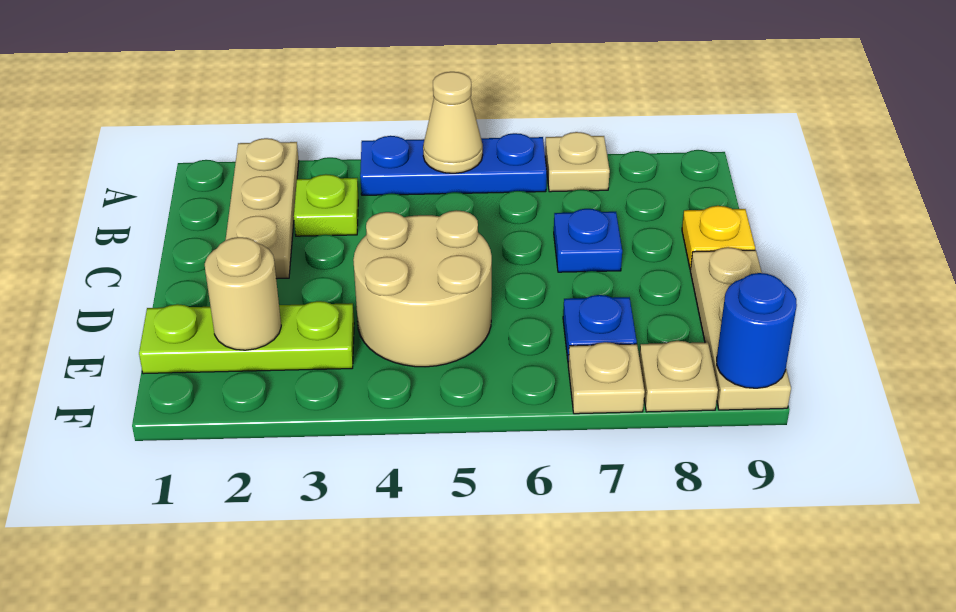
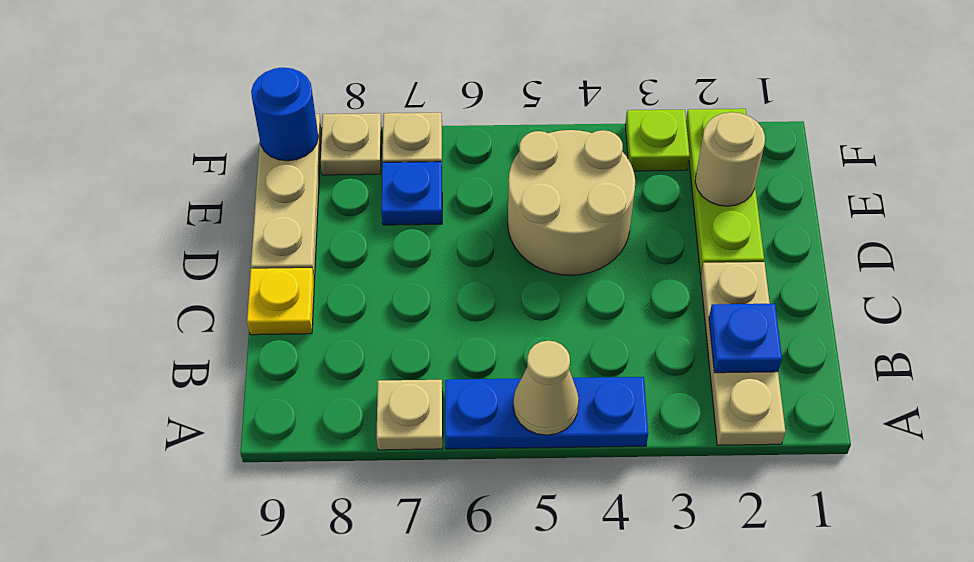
lime plate B3 level 1 -> lime plate F3 level 1
blue plate C7 level 1 -> blue plate B2 level 2
lime plate E1:E3 level 1 -> lime plate D2:F2 level 1

